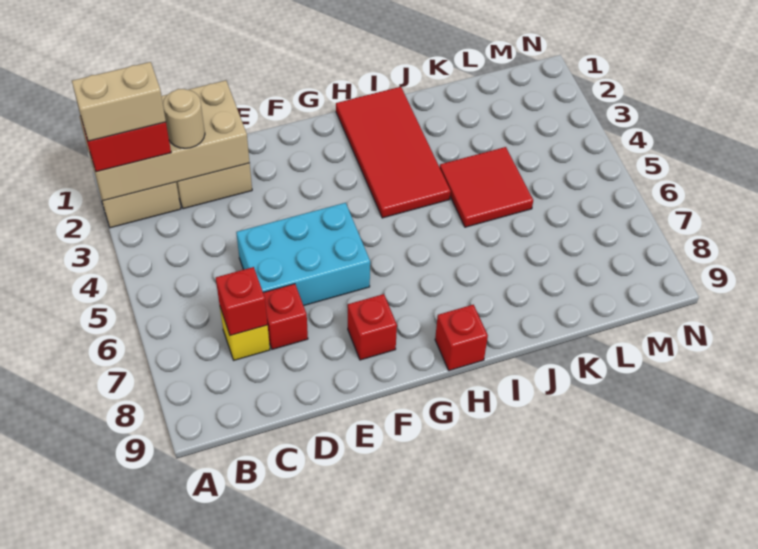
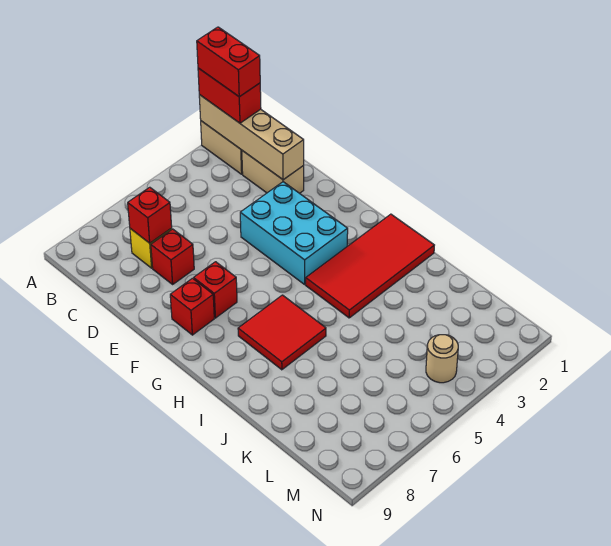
tan brick A1:D2 level 2 -> tan brick A2:D2 level 2
tan brick A2:B2 level 4 -> red brick A2:B2 level 4
tan round brick C2 level 3 -> tan round brick M4 level 1
cyan brick D5:F6 level 1 -> cyan brick E3:G4 level 1
red brick H9 level 1 -> red brick F7 level 1
red tile J4:K5 level 1 -> red tile H6:I7 level 1

